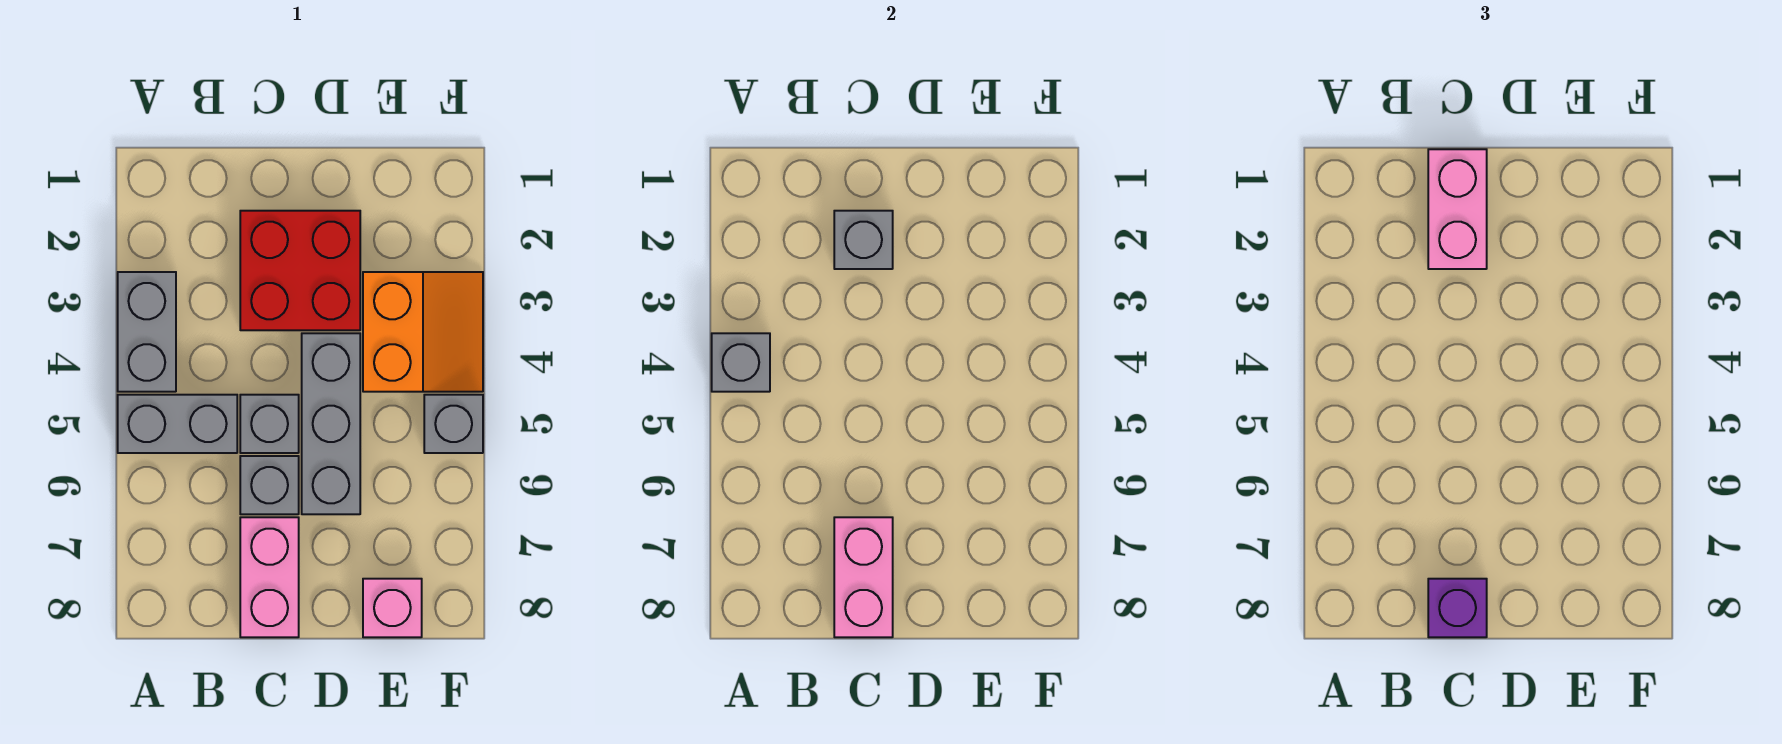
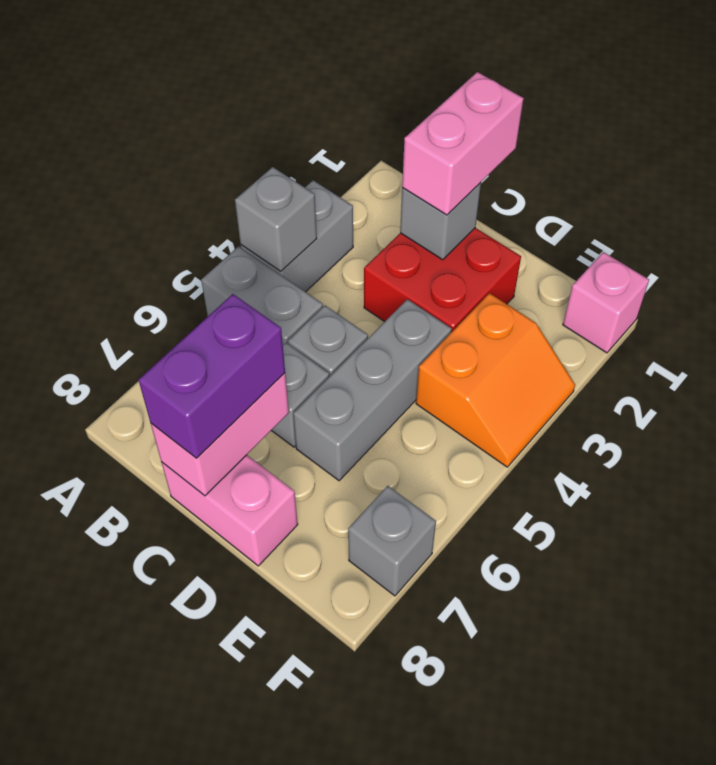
pink brick C7:C8 level 1 -> pink brick C8:D8 level 1
purple brick C8 level 3 -> purple brick C7:C8 level 3
pink brick E8 level 1 -> pink brick F1 level 1
grey brick F5 level 1 -> grey brick F7 level 1

